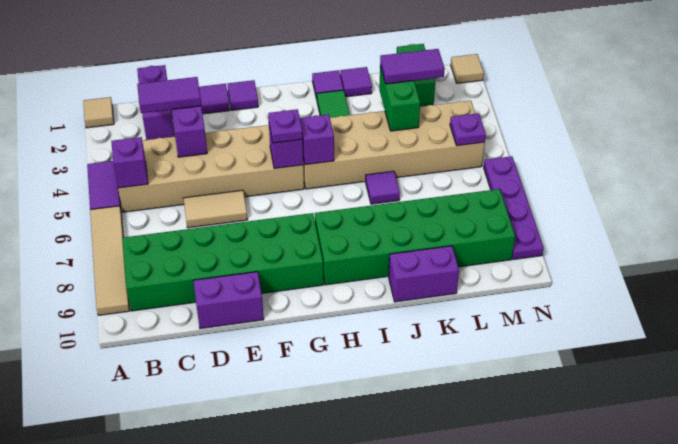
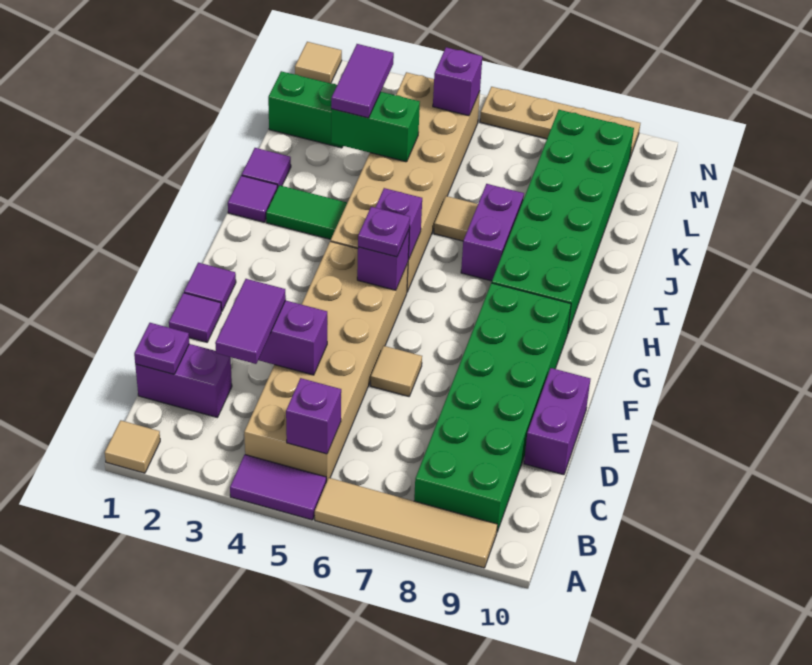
tan tile D6:E6 level 1 -> tan tile E6 level 1
purple tile J6 level 1 -> tan tile J6 level 1
purple brick J10:K10 level 1 -> purple brick I7:J7 level 1
purple plate M5 level 2 -> purple brick M5 level 2
purple plate N6:N9 level 1 -> tan plate N6:N9 level 1

